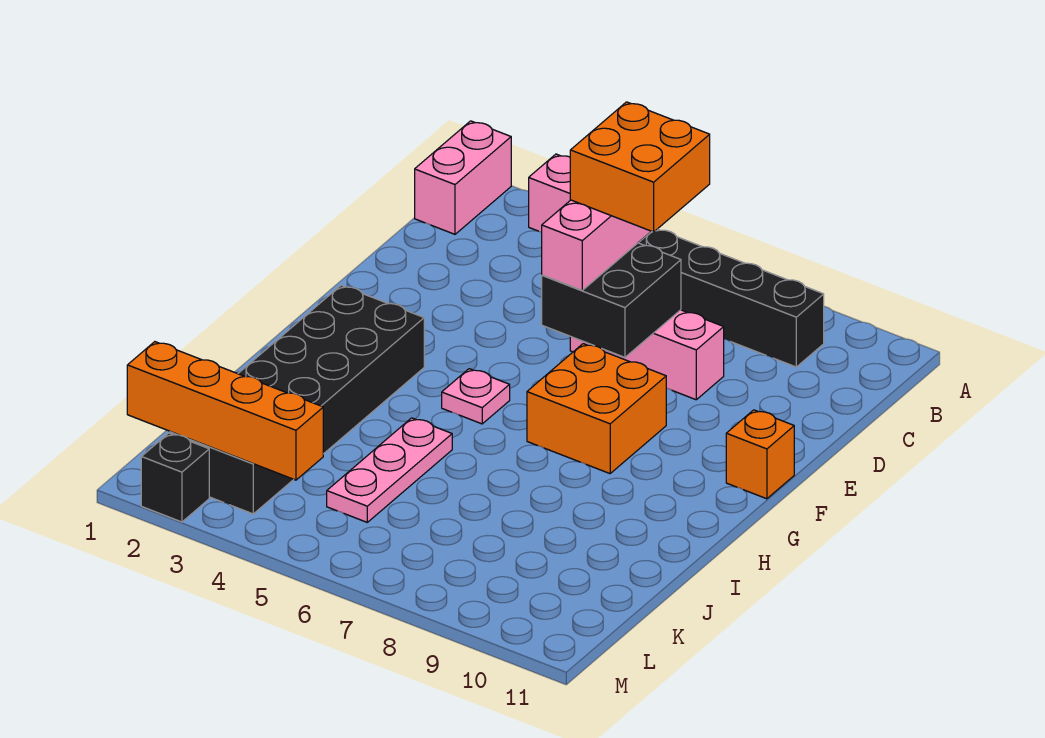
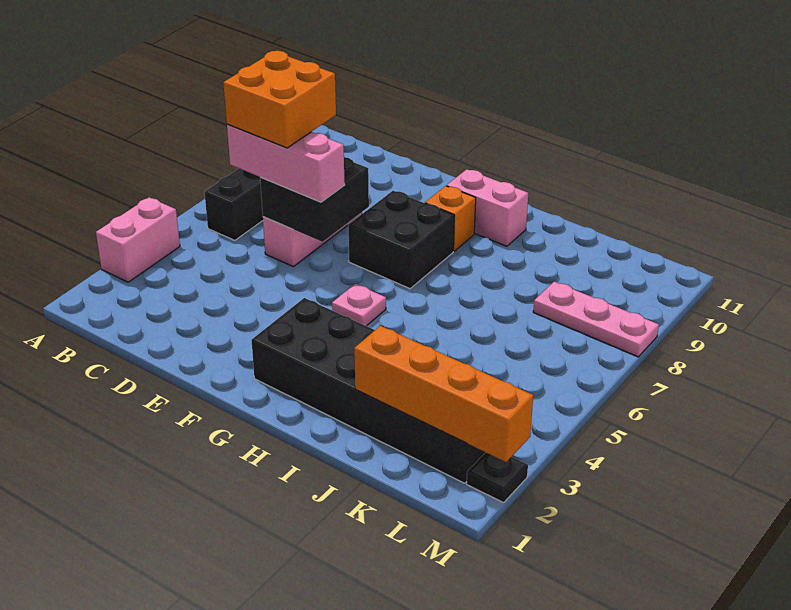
pink brick A1:B1 level 1 -> pink brick G10:H10 level 1
orange brick F7:G8 level 1 -> black brick F7:G8 level 1
orange brick F11 level 1 -> orange brick G9 level 1
pink plate I5:K5 level 1 -> pink plate K8:M8 level 1
orange brick L1:L4 level 2 -> orange brick J2:M2 level 2
black brick M2 level 1 -> black plate M2 level 1

